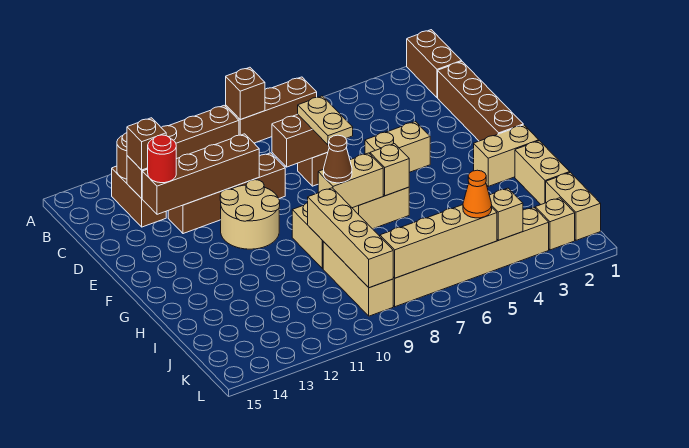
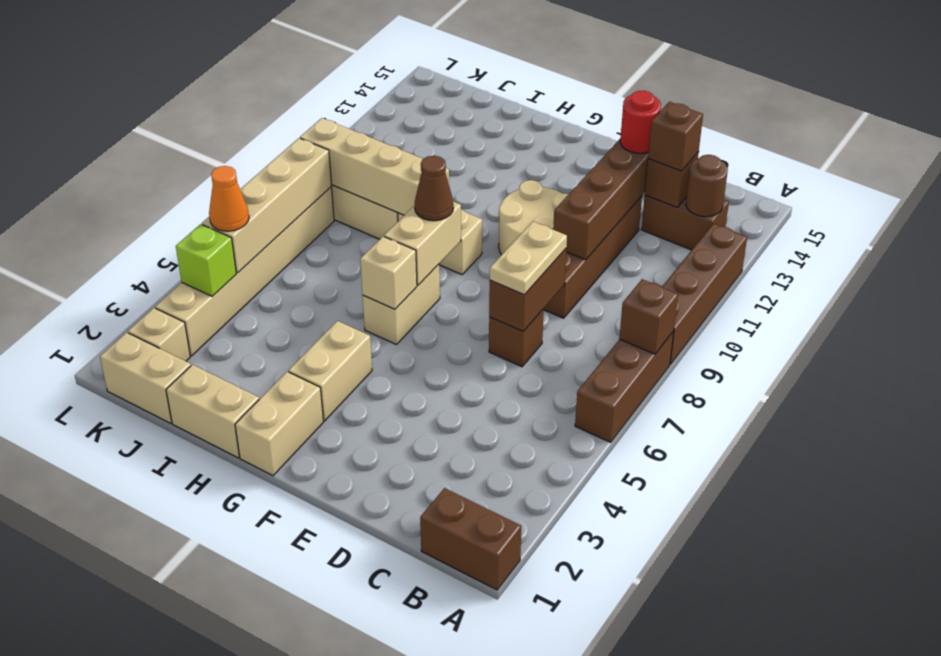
brown brick C1:F1 level 1 -> none
tan plate D7:E7 level 3 -> tan plate D7:D8 level 3
tan brick E4:E5 level 1 -> tan brick G3:G4 level 1
tan brick K4 level 2 -> lime brick K4 level 2

